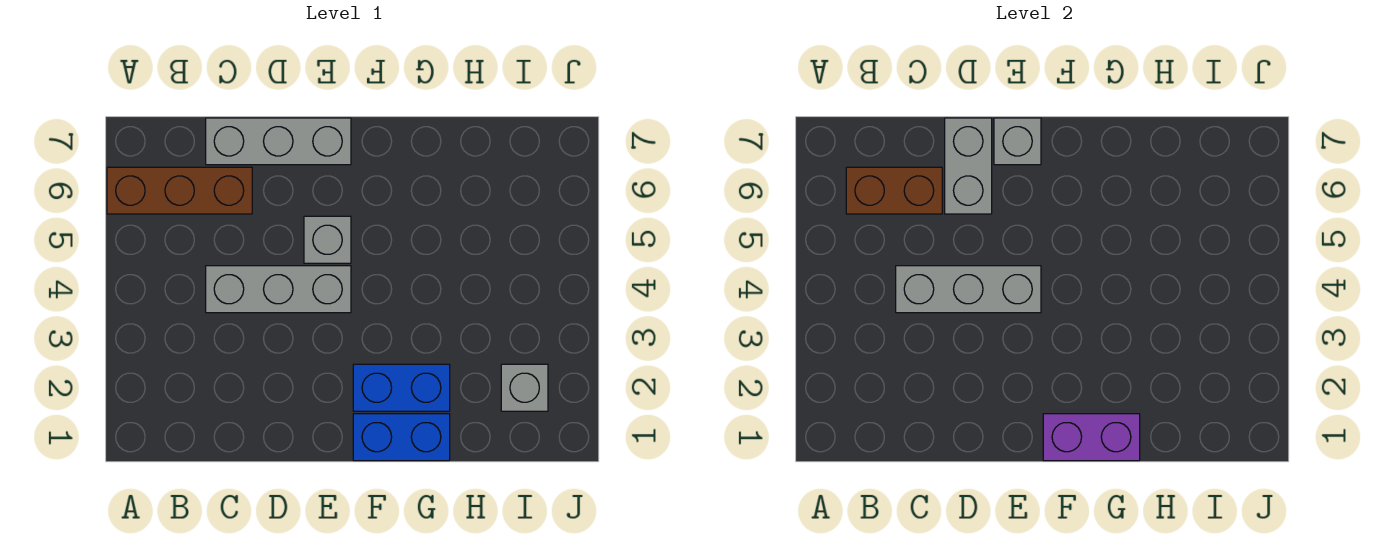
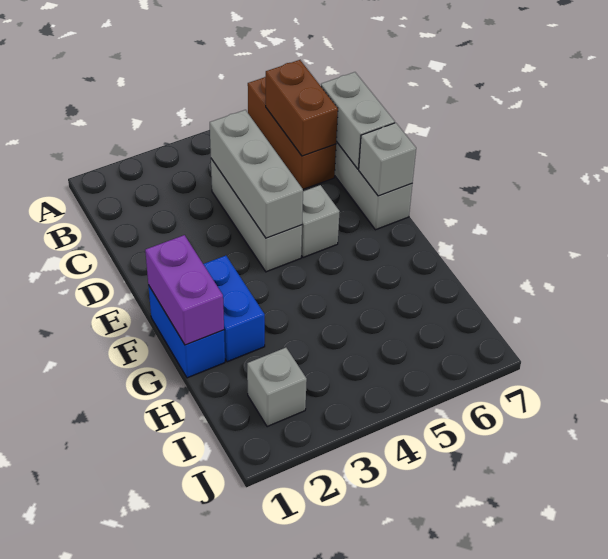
grey brick D6:D7 level 2 -> grey brick C7:D7 level 2

